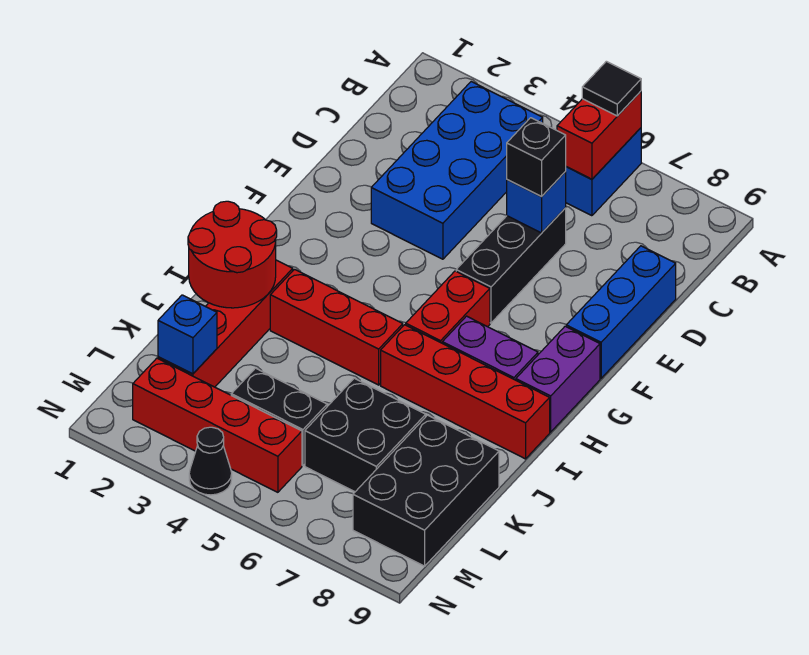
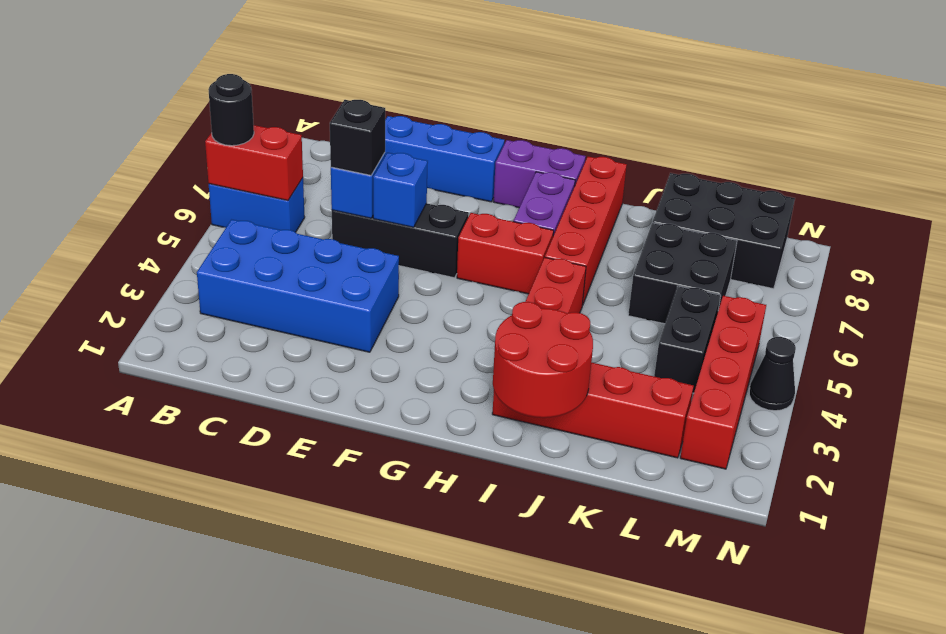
black tile A6 level 3 -> black round brick A6 level 3
blue brick L2 level 2 -> blue brick E6 level 2

